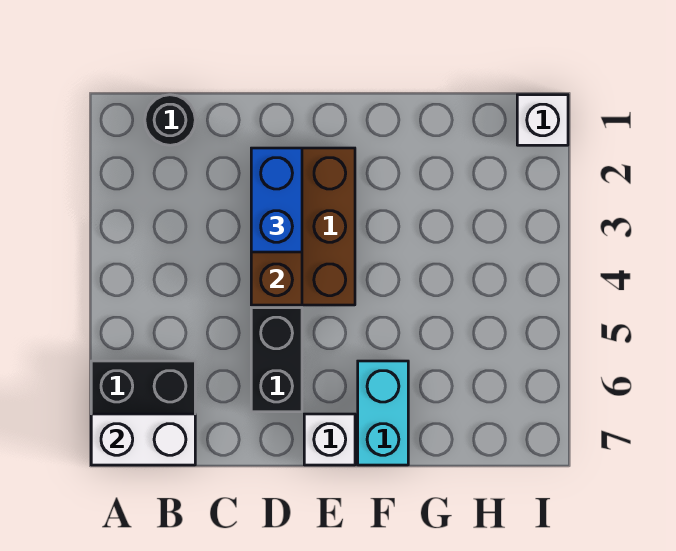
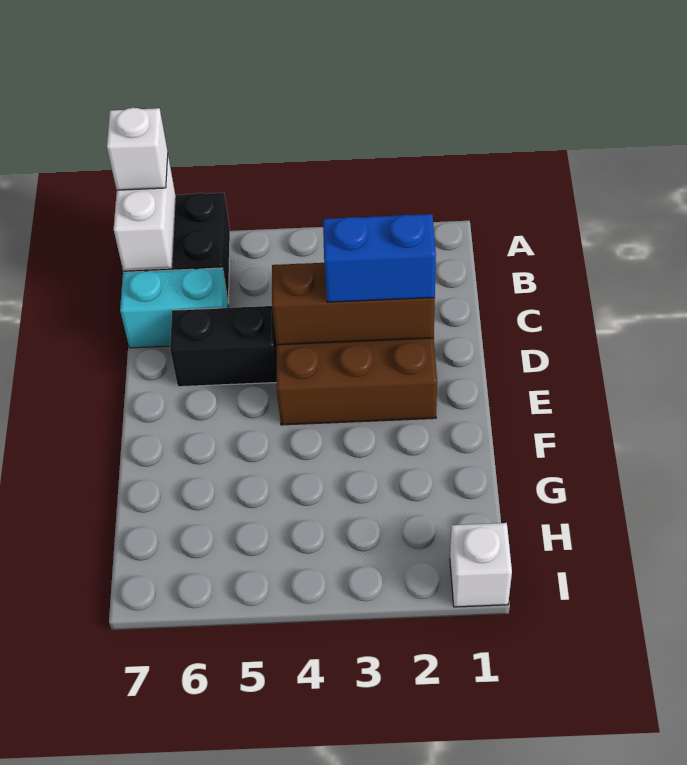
black round brick B1 level 1 -> none
white brick E7 level 1 -> white brick A7 level 3
cyan brick F6:F7 level 1 -> cyan brick C6:C7 level 1

